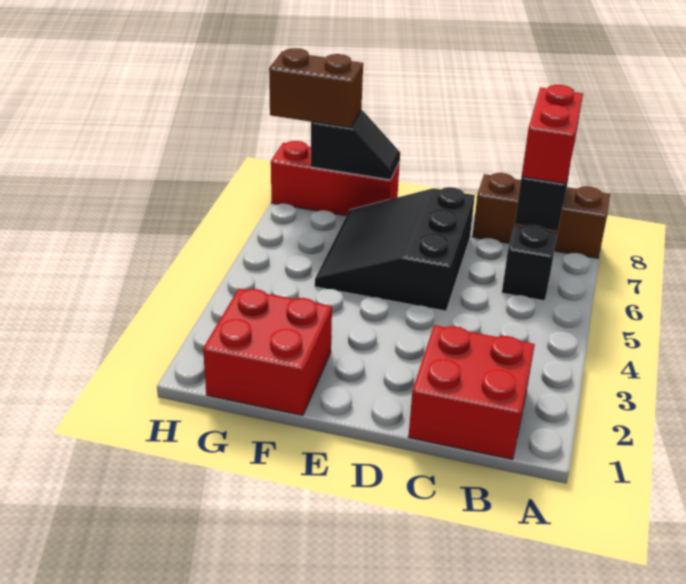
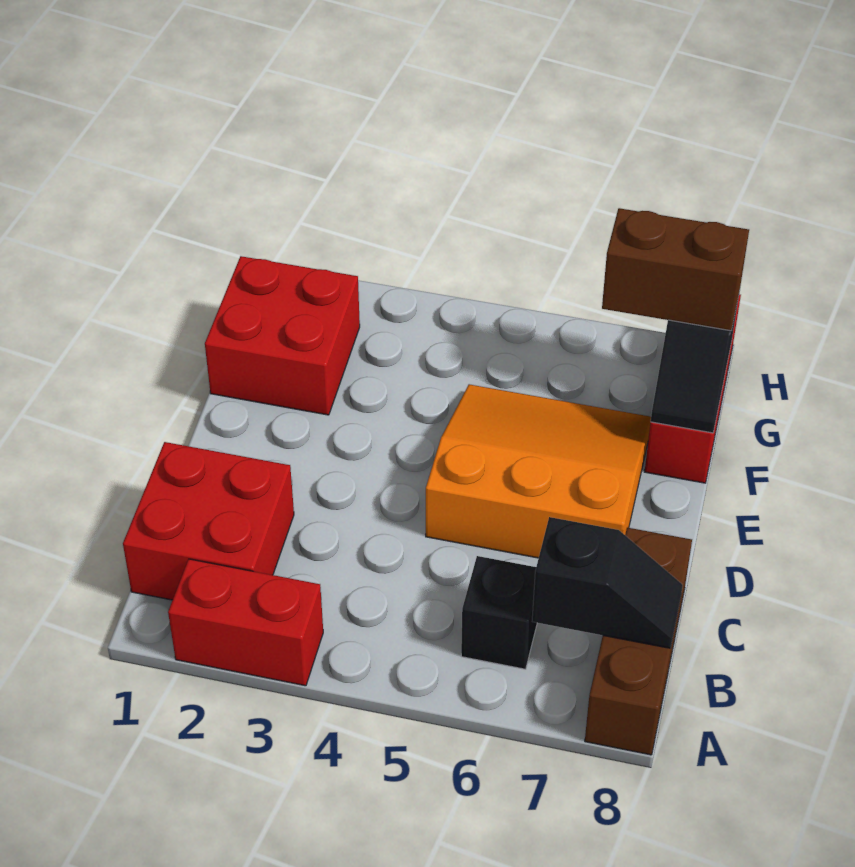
red brick B7:B8 level 3 -> red brick A2:A3 level 1
black slope D5:F7 level 1 top D -> orange slope D5:F7 level 1 top D
brown brick G8:H8 level 3 -> brown brick G7:G8 level 3

